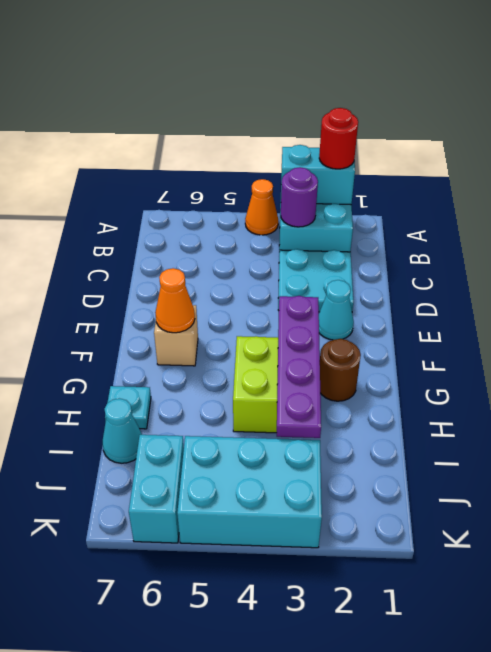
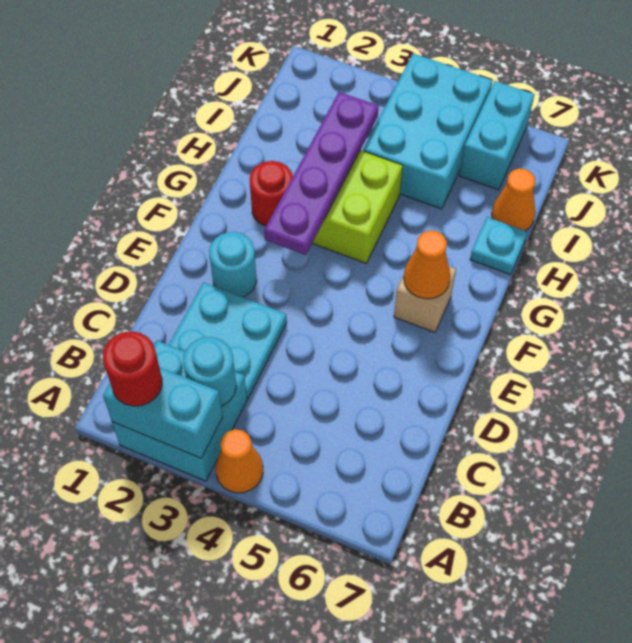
purple round brick B3 level 2 -> cyan round brick B3 level 2
cyan cone E2 level 1 -> cyan round brick E2 level 1
brown round brick G2 level 1 -> red round brick G2 level 1
cyan cone I7 level 1 -> orange cone I7 level 1
cyan brick J3:K5 level 1 -> cyan brick I4:K5 level 1

